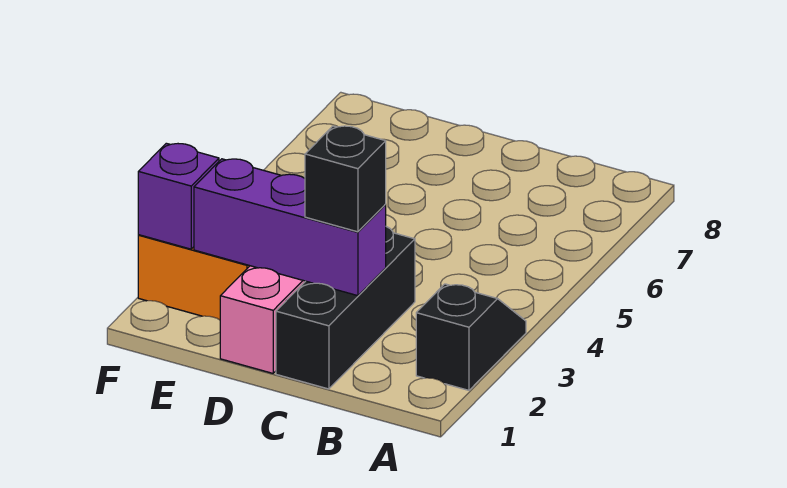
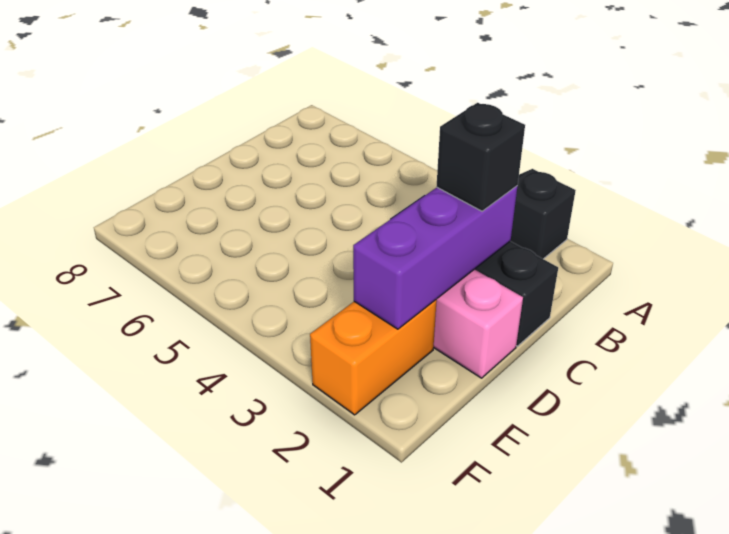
purple brick F2 level 2 -> none

